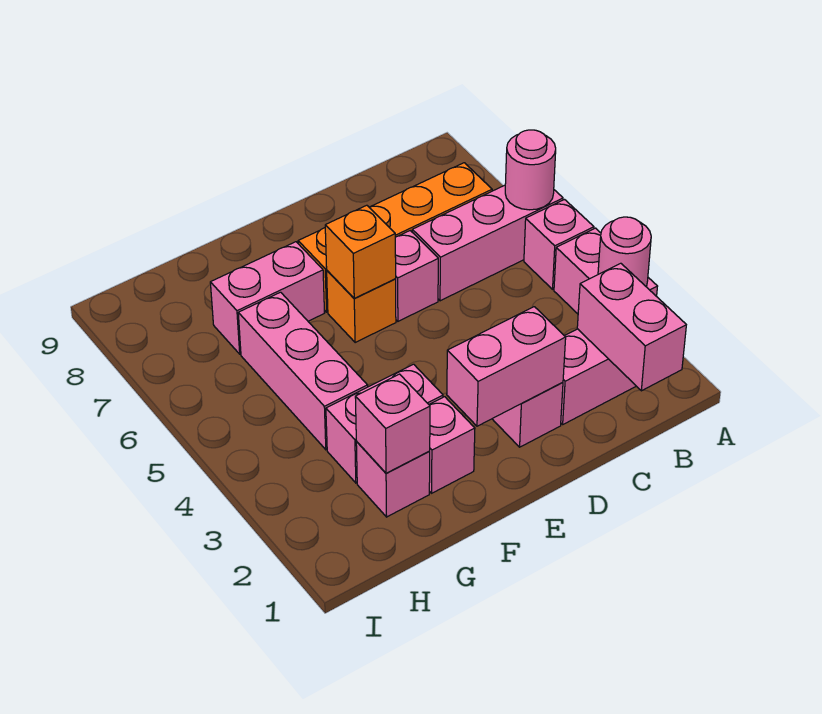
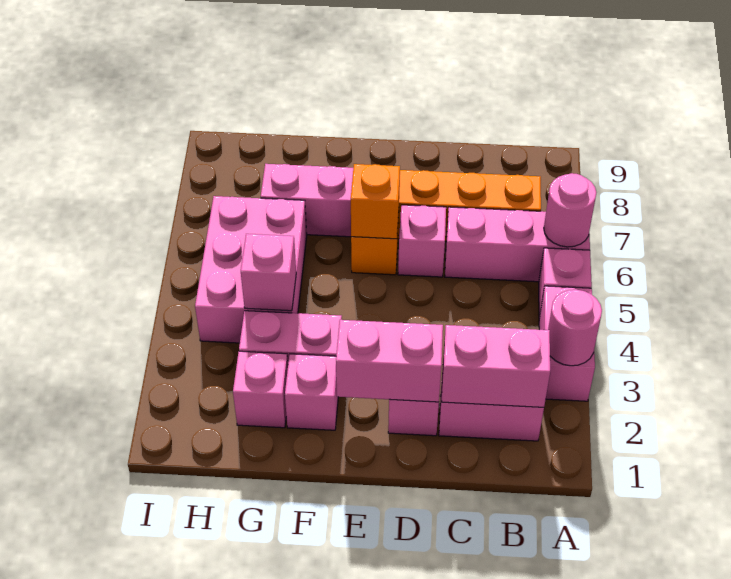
pink brick B1:B2 level 2 -> pink brick B2:C2 level 2
pink brick G2 level 2 -> pink brick G4 level 2
pink brick G4:G6 level 1 -> pink brick G4:H6 level 1

